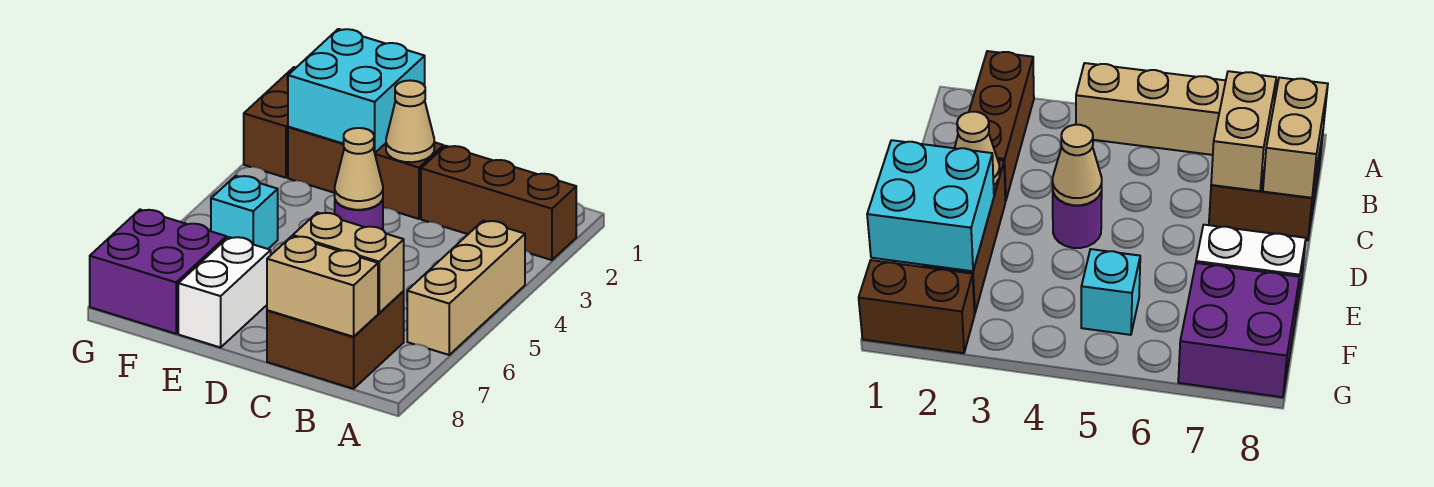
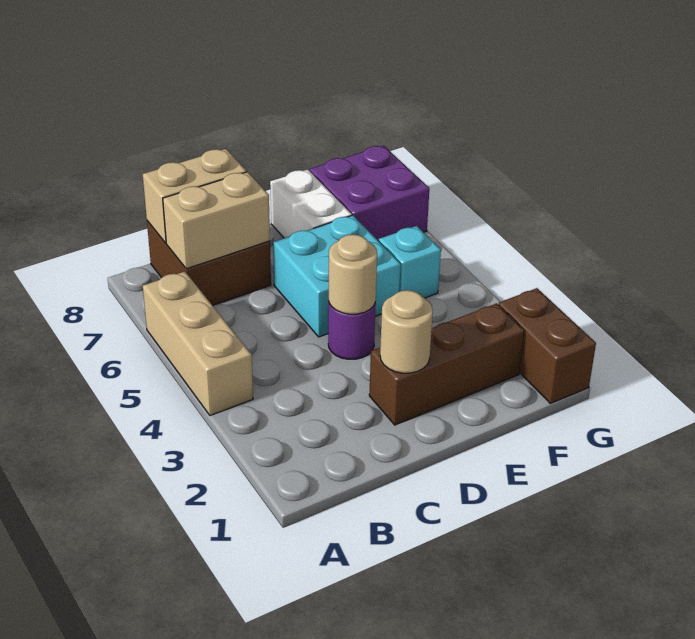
brown brick A2:C2 level 1 -> none
tan cone D2 level 2 -> tan round brick D2 level 2
tan cone D4 level 2 -> tan round brick D4 level 2
cyan brick E1:F2 level 2 -> cyan brick D5:E6 level 1

